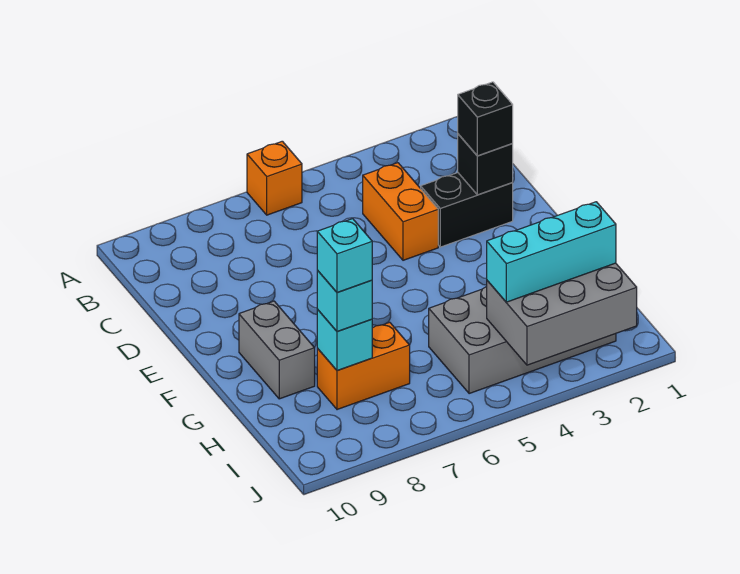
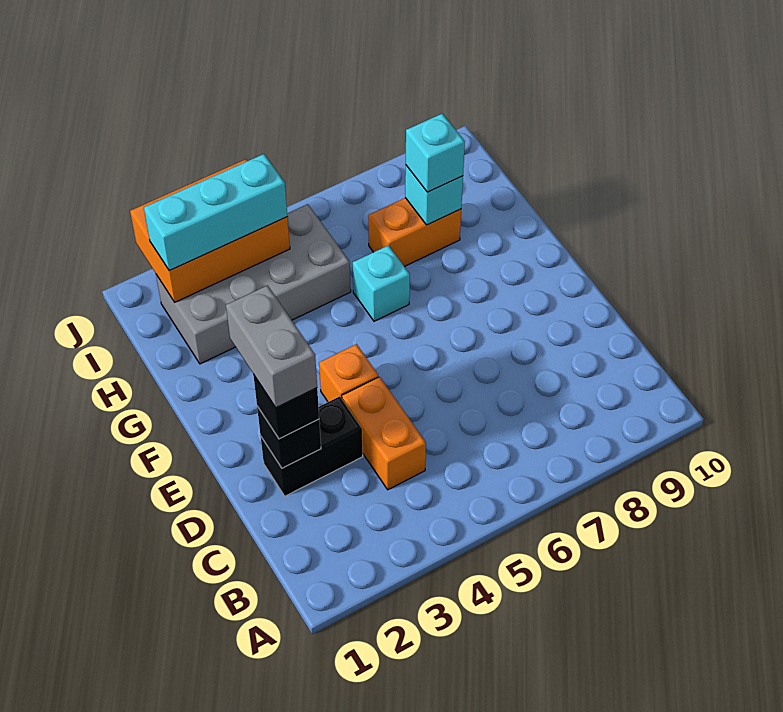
orange brick A6 level 1 -> orange brick E4 level 1
grey brick F9:G9 level 1 -> grey brick D2:E2 level 4
cyan brick H8 level 4 -> cyan brick G6 level 1
grey brick I2:J4 level 2 -> orange brick I2:J4 level 2

